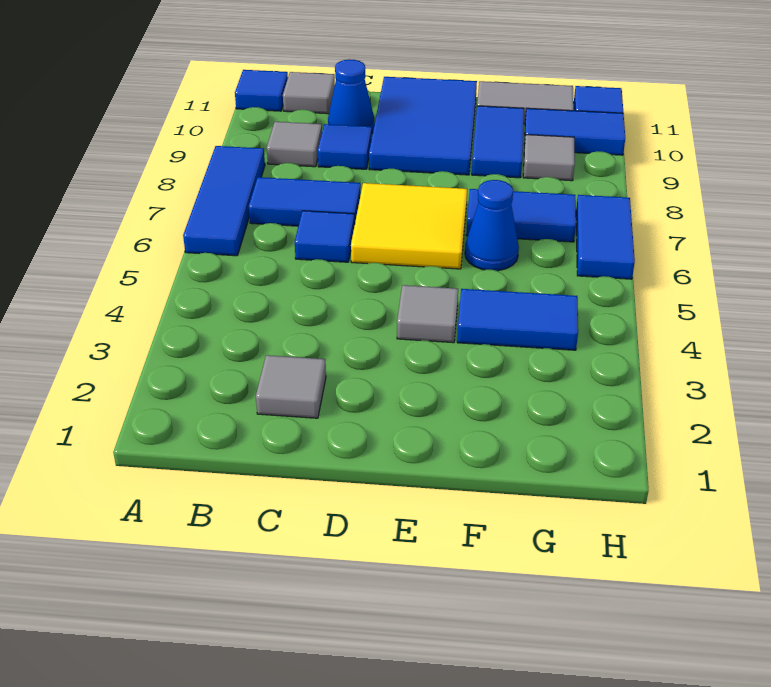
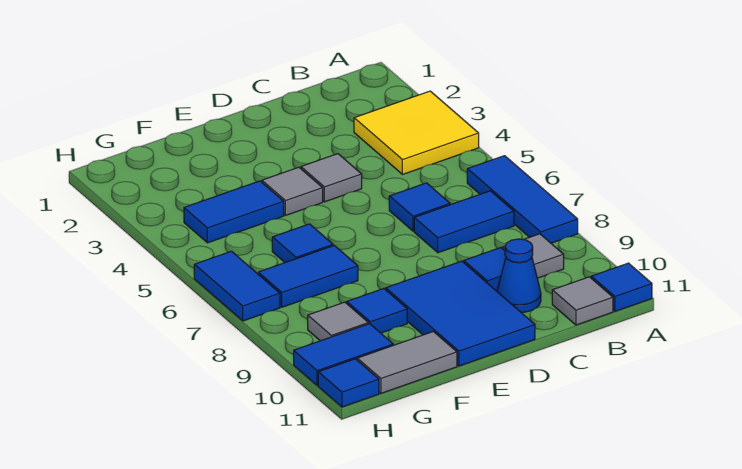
grey tile C2 level 1 -> grey tile D4 level 1
yellow tile D6:E7 level 1 -> yellow tile A3:B4 level 1
blue cone F6 level 1 -> blue tile F6 level 1
blue tile F9:F10 level 1 -> blue tile F9 level 1

